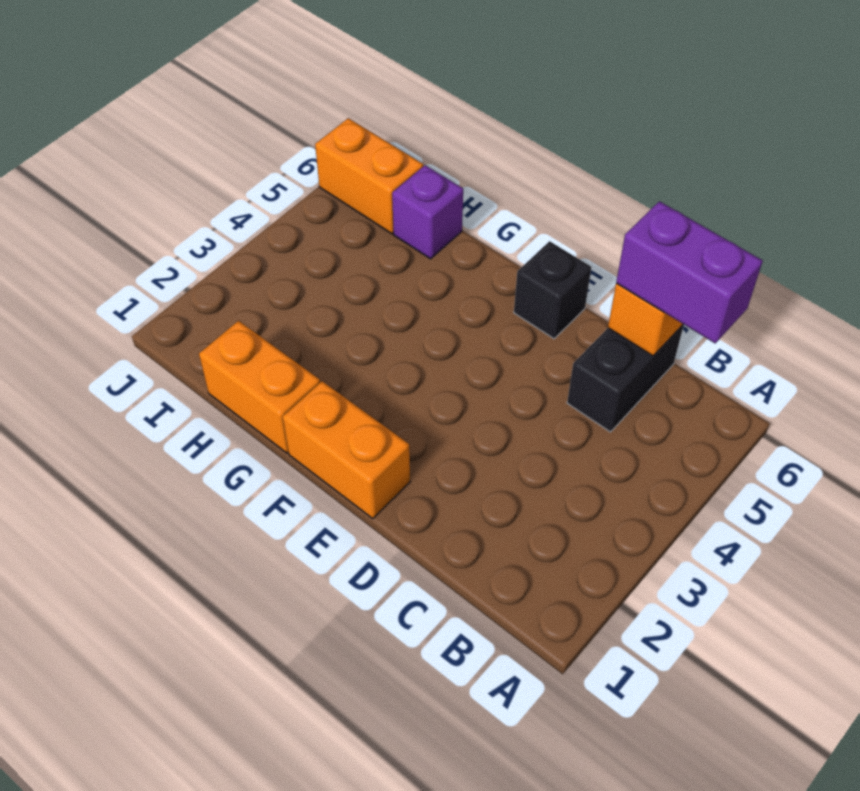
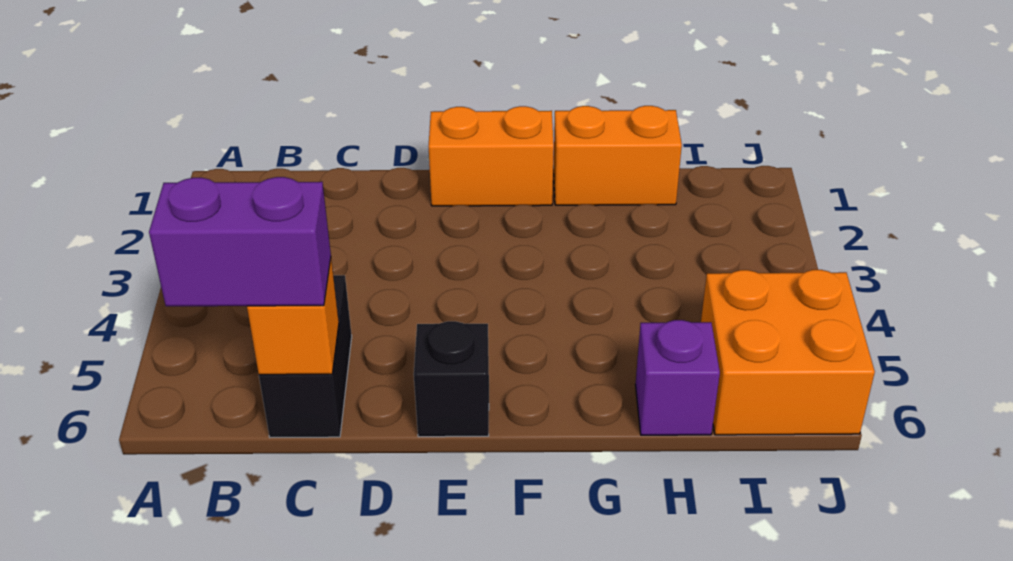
orange brick I6:J6 level 1 -> orange brick I5:J6 level 1

